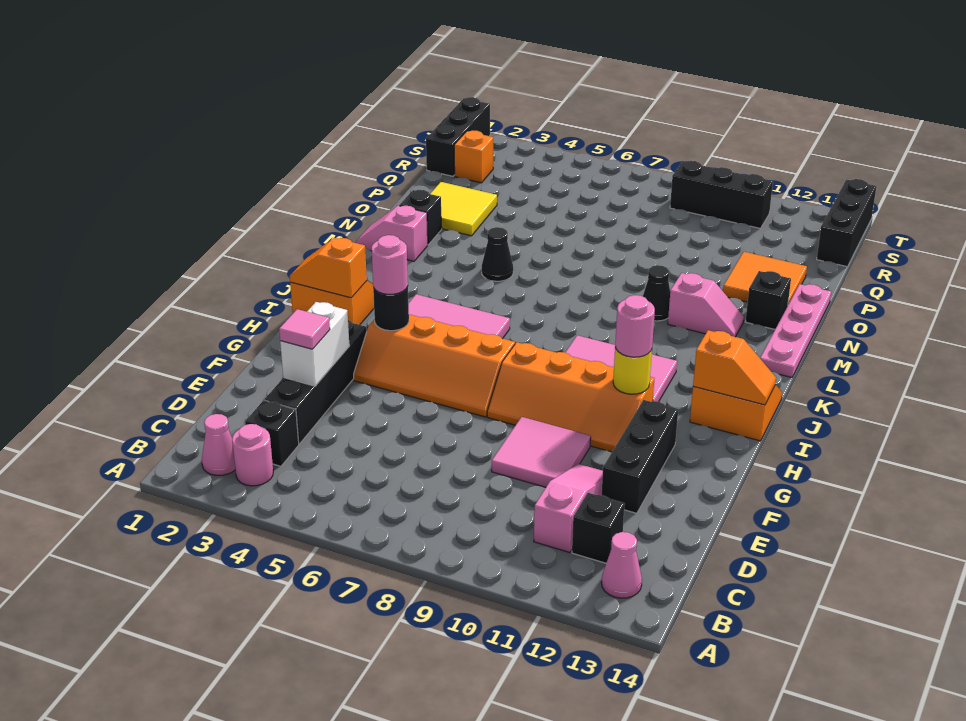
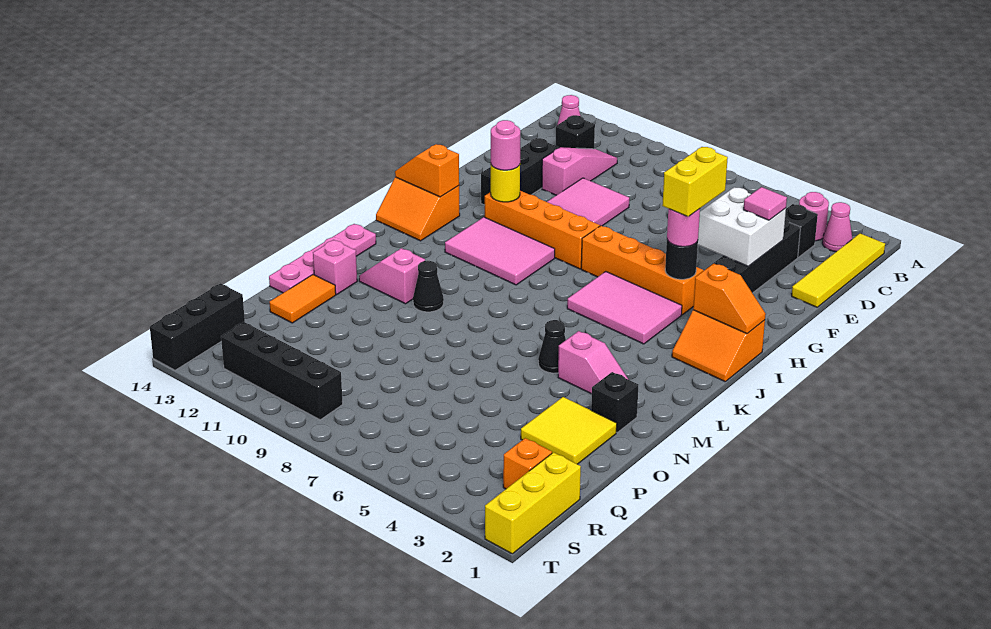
none -> yellow tile B1:E1 level 1
pink slope C11:E11 level 1 top C -> pink slope C11:E11 level 1 top E
white brick E3:F3 level 2 -> white brick E3:F4 level 2
none -> yellow brick G4:H4 level 4
pink slope M1:M2 level 1 top 2 -> pink slope M3:M4 level 1 top 4
black brick N13 level 1 -> pink brick N13 level 1
orange tile O12:P13 level 1 -> orange tile O13:P13 level 1
black brick R1:T1 level 1 -> yellow brick R1:T1 level 1
black brick S9:S11 level 1 -> black brick S9:S12 level 1

